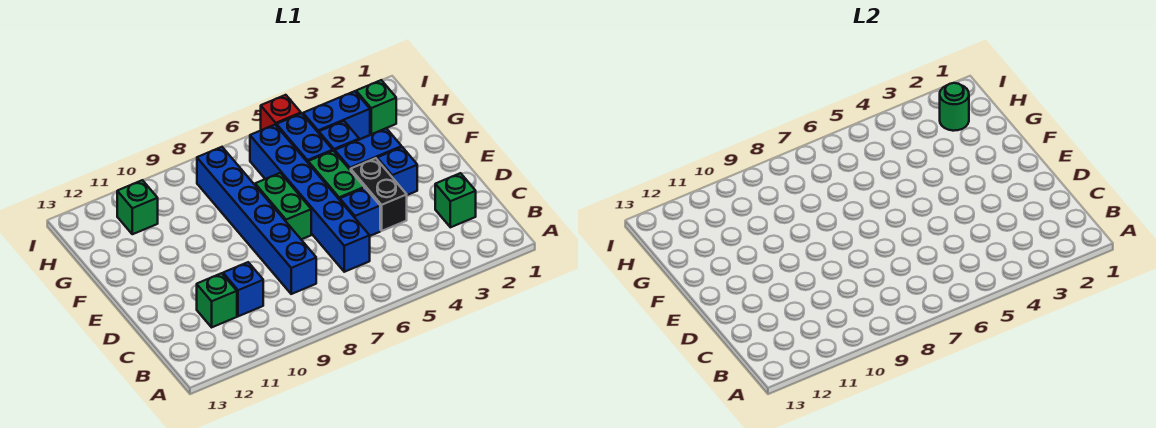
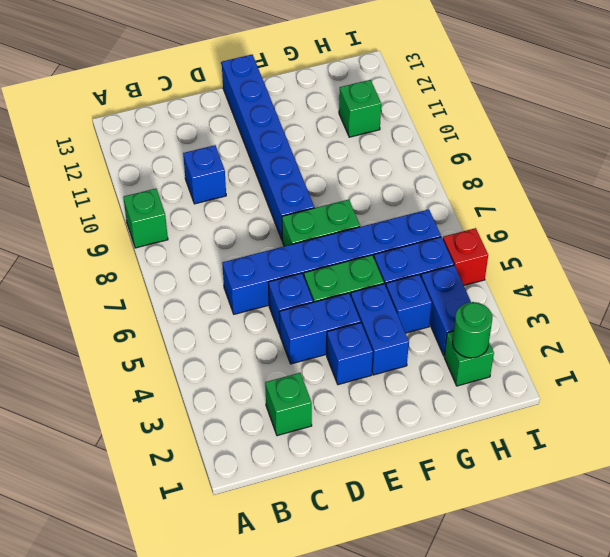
blue brick C8:H8 level 1 -> blue brick E8:E13 level 1
green brick C11 level 1 -> green brick A9 level 1
black brick D4:E4 level 1 -> blue brick D4:E4 level 1

